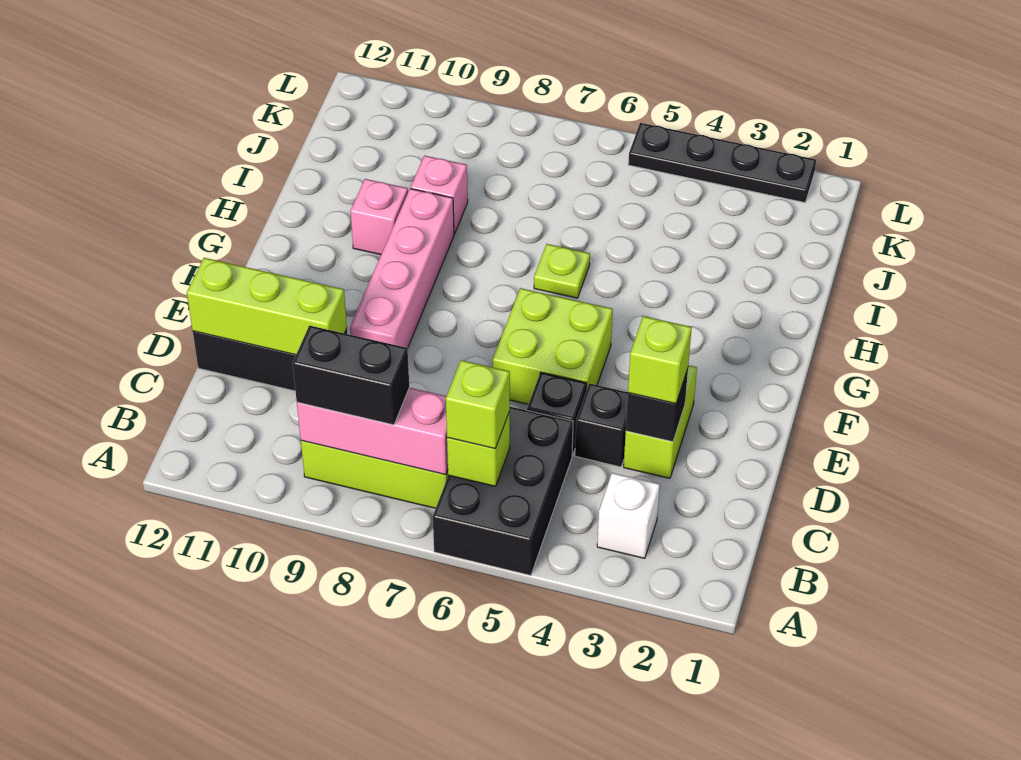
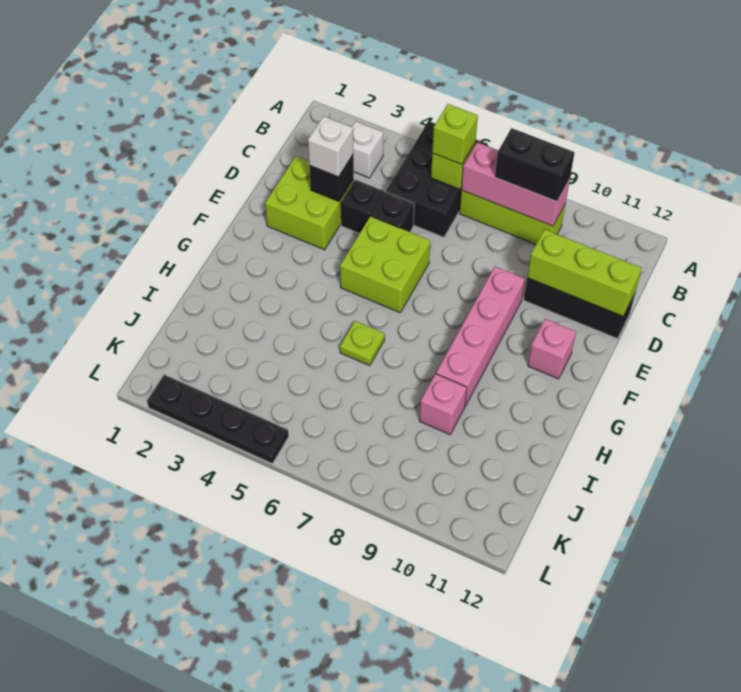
lime brick D3:E3 level 1 -> lime brick D2:E3 level 1
lime brick D3 level 3 -> white brick D3 level 3
pink brick H10 level 1 -> pink brick F11 level 1

